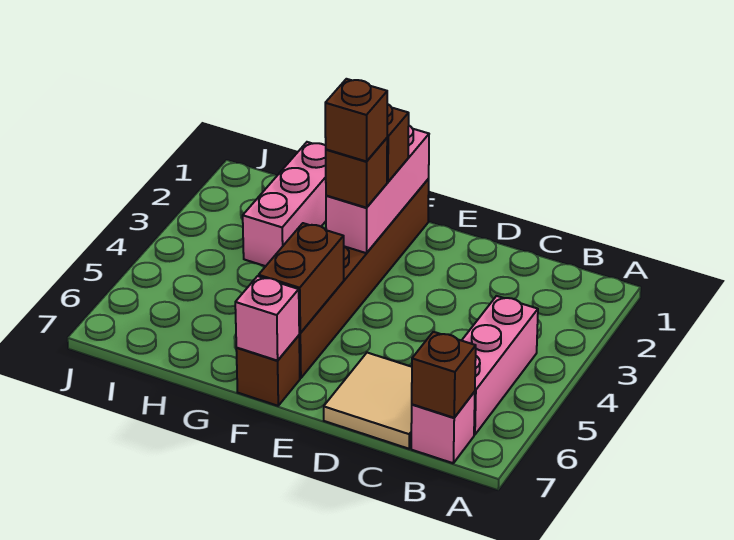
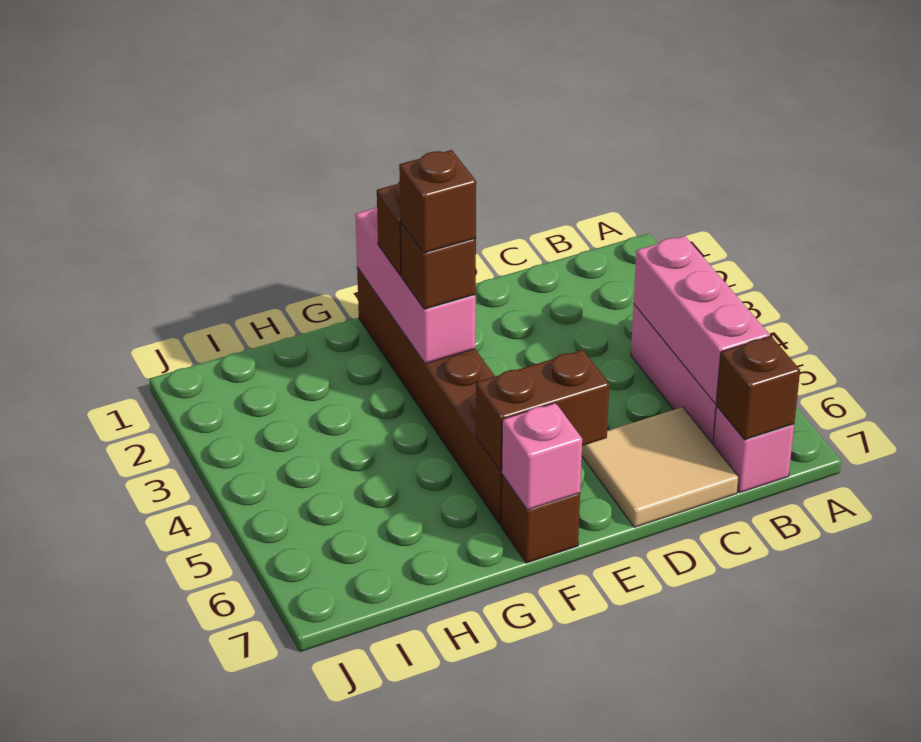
brown brick F5:F6 level 2 -> brown brick E6:F6 level 2
pink brick H1:H3 level 1 -> pink brick B4:B6 level 2

